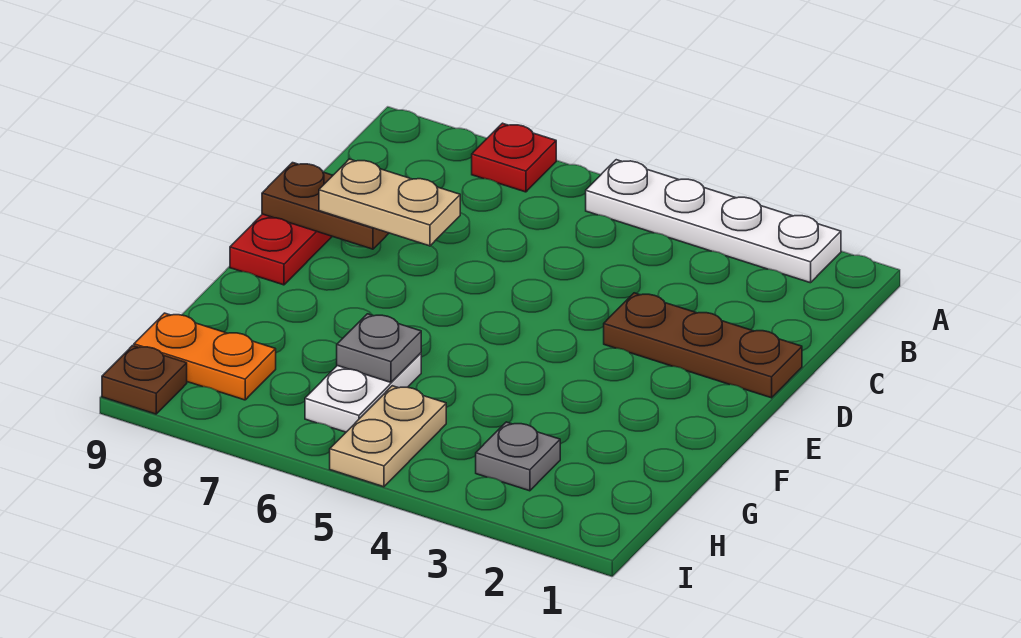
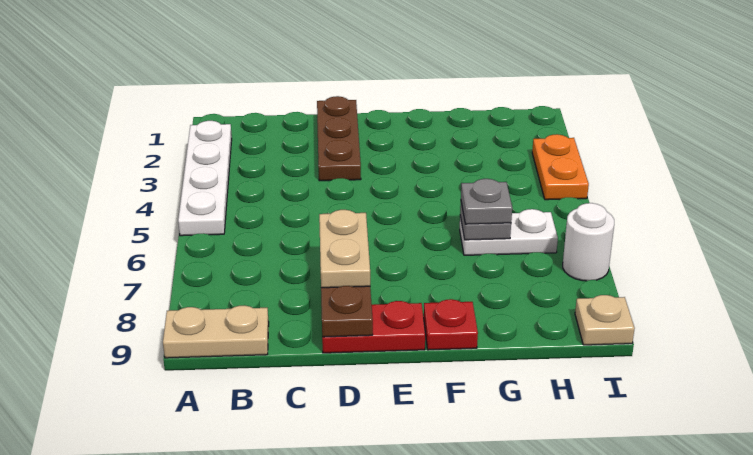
red plate A7 level 1 -> red plate F9 level 1
grey plate H3 level 1 -> grey plate G6 level 3
tan plate H5:I5 level 1 -> tan plate A9:B9 level 1
orange plate H8:H9 level 1 -> orange plate I3:I4 level 1
none -> white round brick I7 level 1
brown plate I9 level 1 -> tan plate I9 level 1

